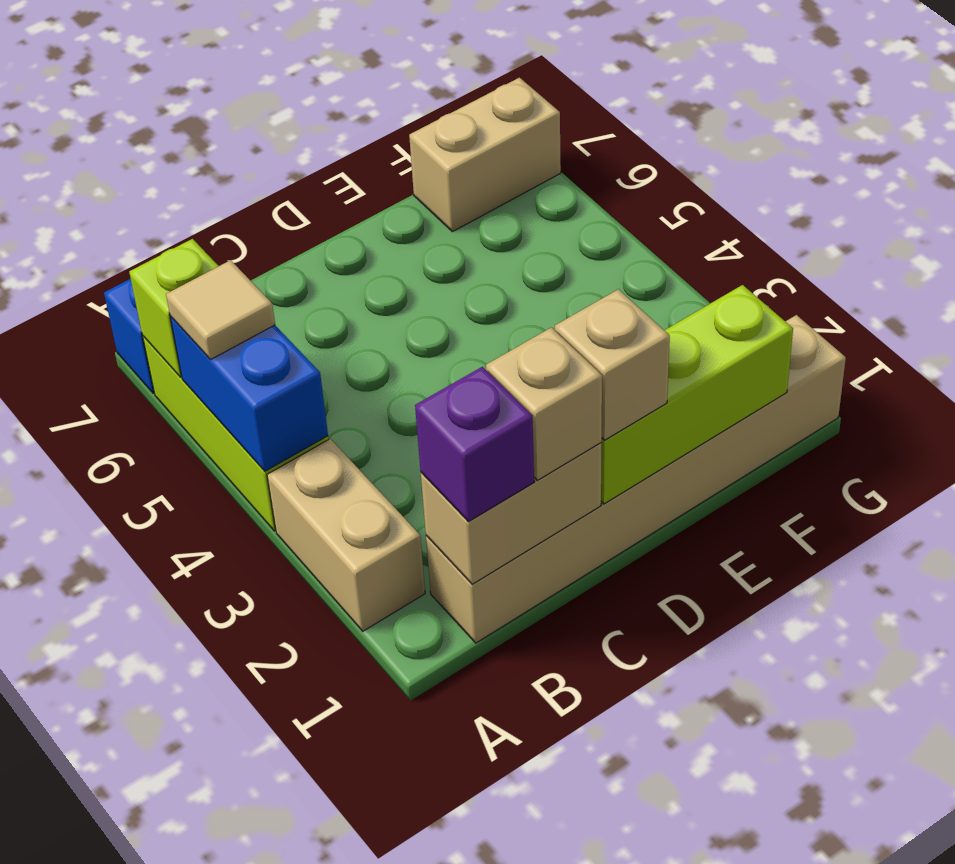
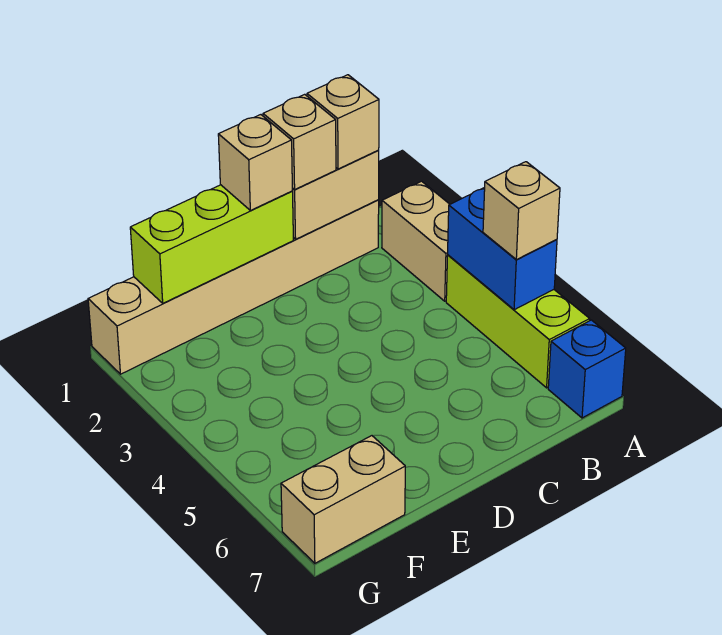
tan tile A5 level 3 -> tan brick A5 level 3
lime brick A6 level 2 -> none
purple brick B1 level 3 -> tan brick B1 level 3

